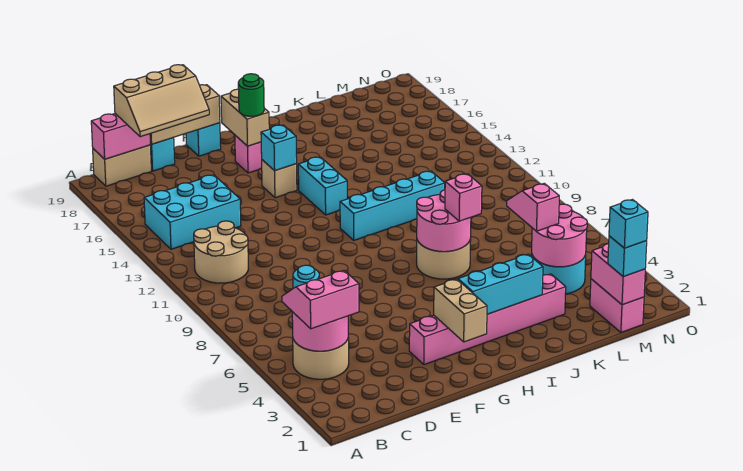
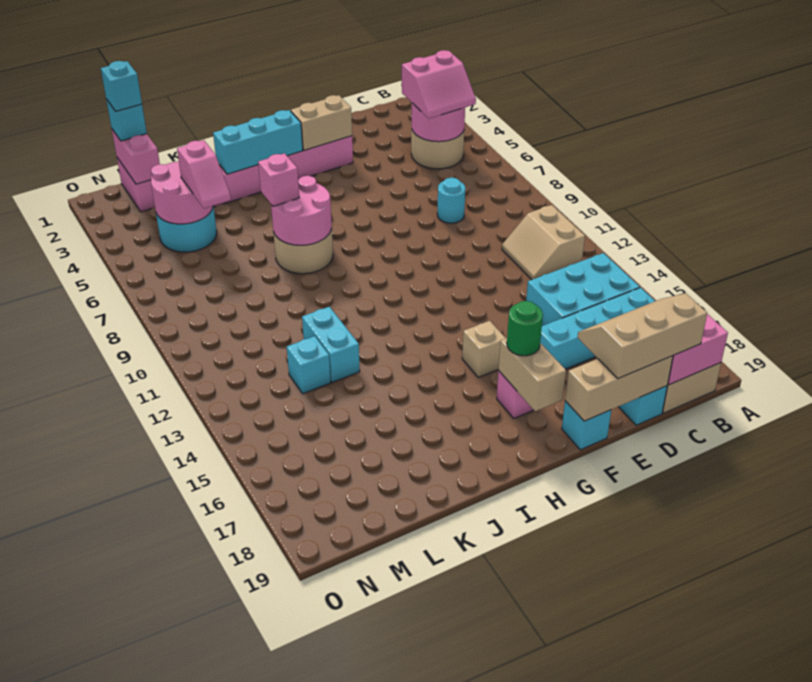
tan round brick B11:C12 level 1 -> tan slope B11:C12 level 1 top B
tan brick G2:G3 level 2 -> tan brick F3:G3 level 2
cyan brick G15 level 2 -> cyan brick L13 level 1
cyan brick H11:K11 level 1 -> cyan brick B16:E16 level 1
cyan brick H13:H14 level 1 -> cyan brick K12:K13 level 1

